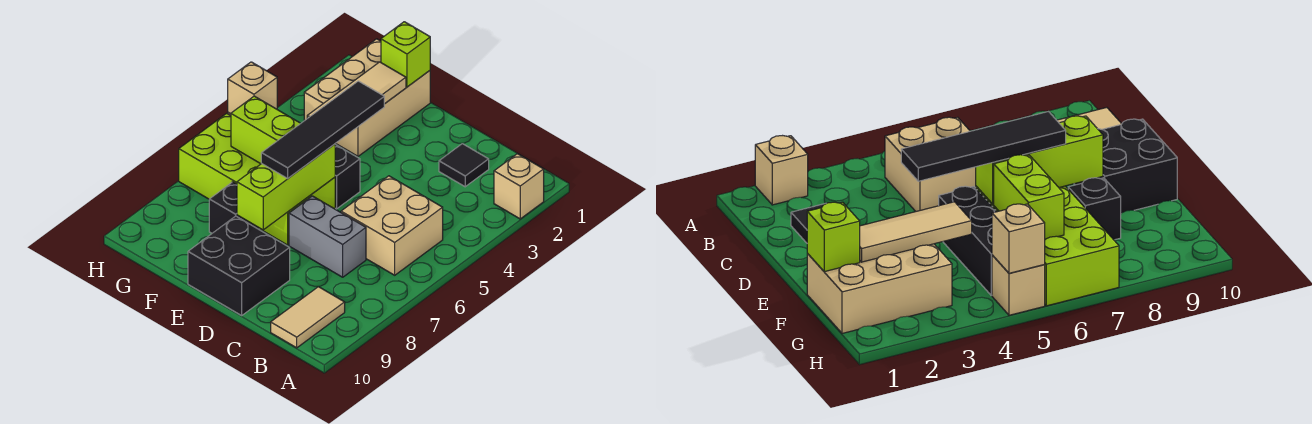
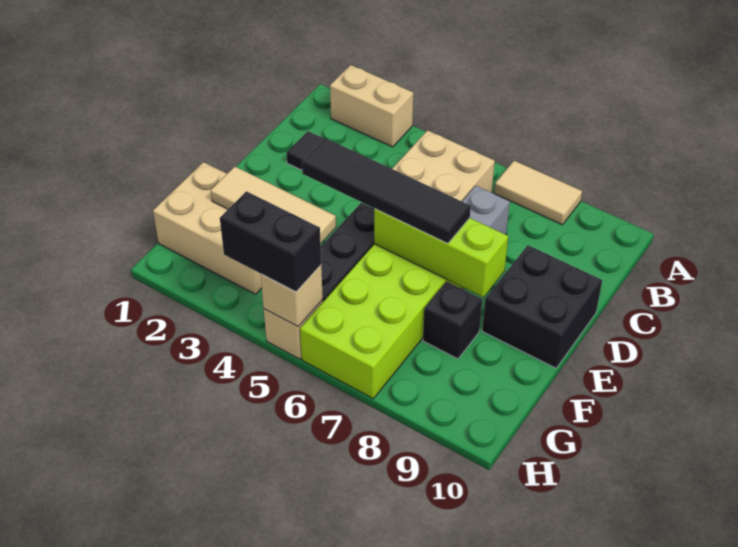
tan brick A2 level 1 -> tan brick A2:A3 level 1
tan tile B9:B10 level 1 -> tan tile A7:A8 level 1
lime brick F1 level 2 -> none
lime brick F6:G6 level 2 -> none
none -> black brick H4:H5 level 3

